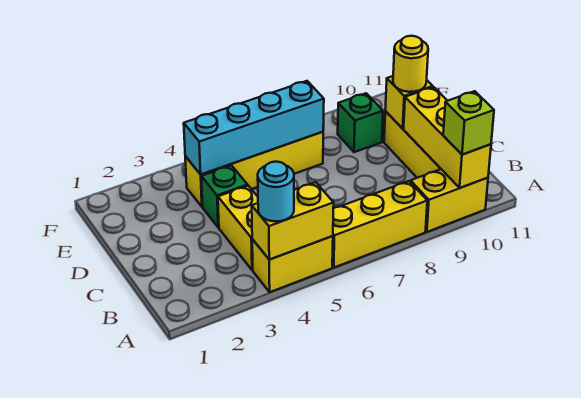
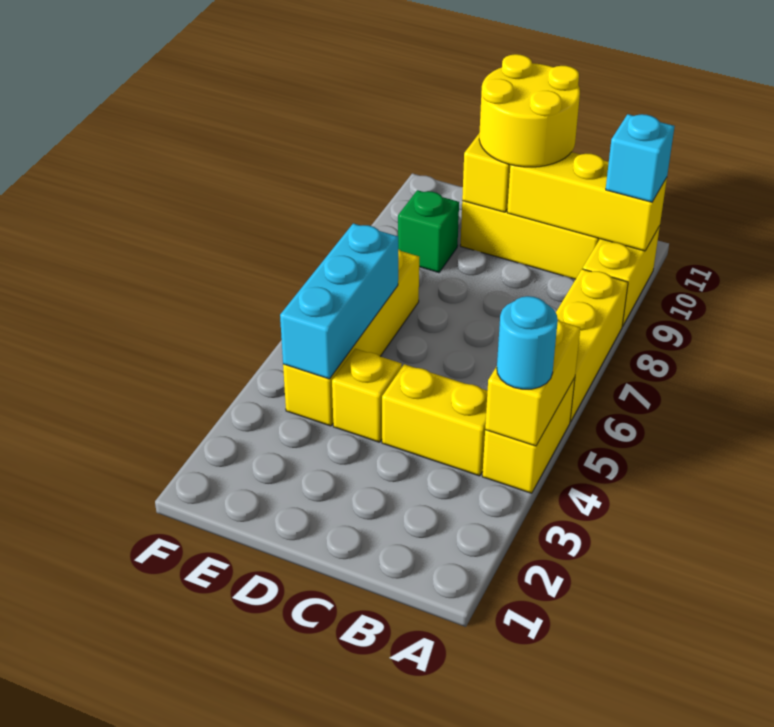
lime brick A10 level 3 -> cyan brick A10 level 3
green brick D4 level 1 -> yellow brick D4 level 1
yellow round brick D10 level 3 -> yellow round brick C10:D11 level 3
cyan brick E4:E7 level 2 -> cyan brick E4:E6 level 2

